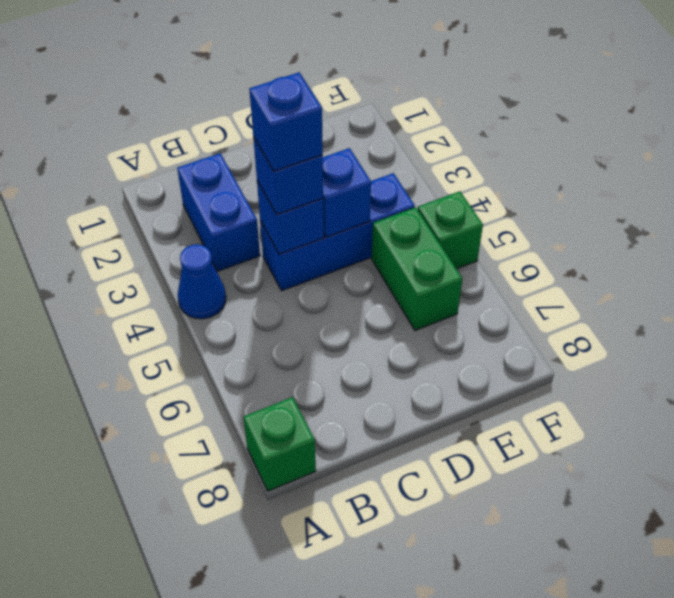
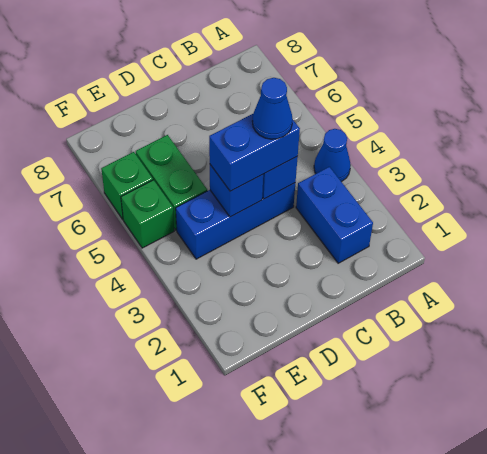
green brick A8 level 1 -> green brick F6 level 1
blue brick C4 level 3 -> blue brick C4:D4 level 3
blue brick C4 level 4 -> blue cone C4 level 4

